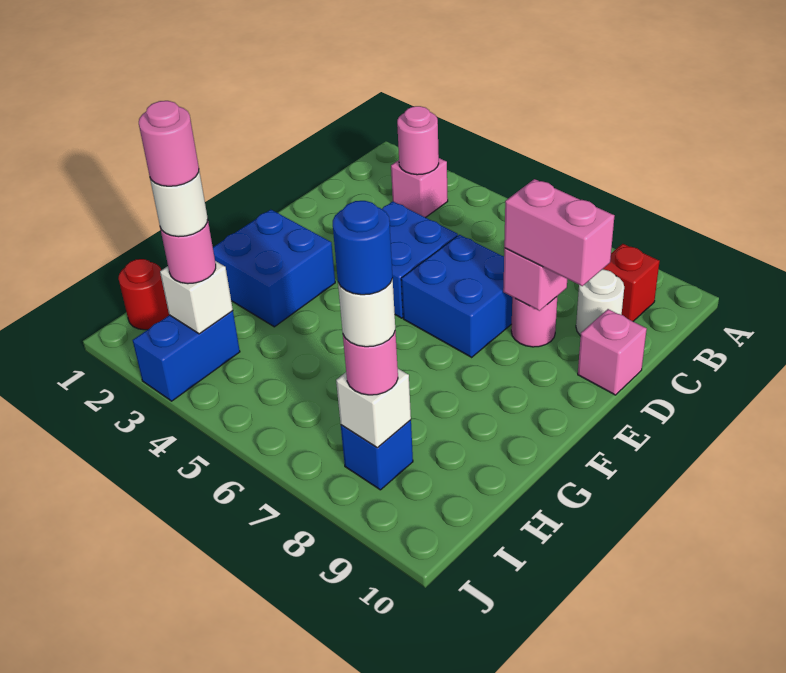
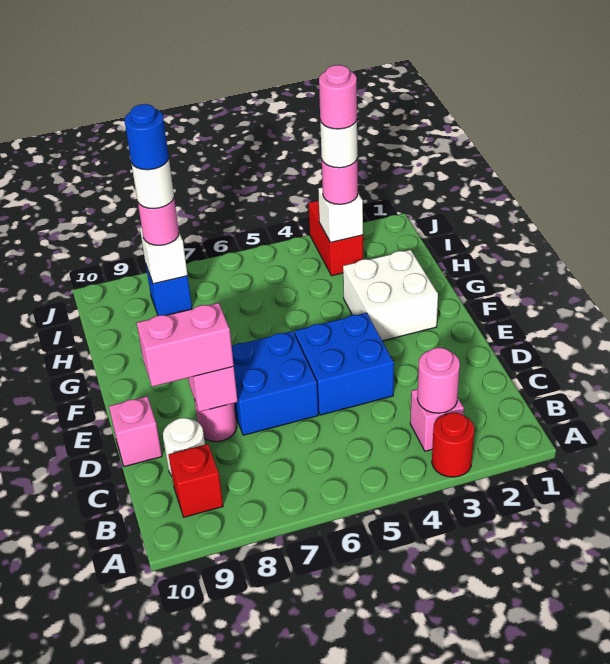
blue brick F2:G3 level 1 -> white brick F2:G3 level 1
red round brick I1 level 1 -> red round brick A3 level 1
blue brick I3:J3 level 1 -> red brick I3:J3 level 1

